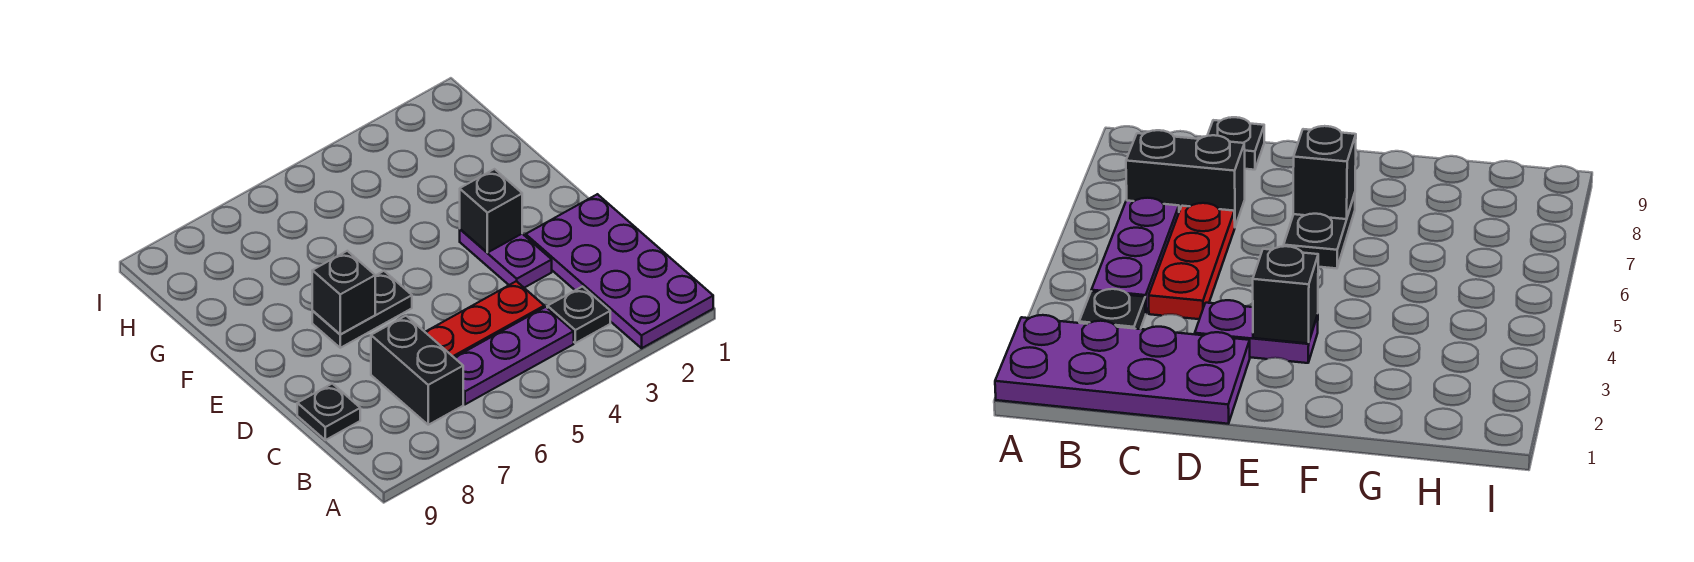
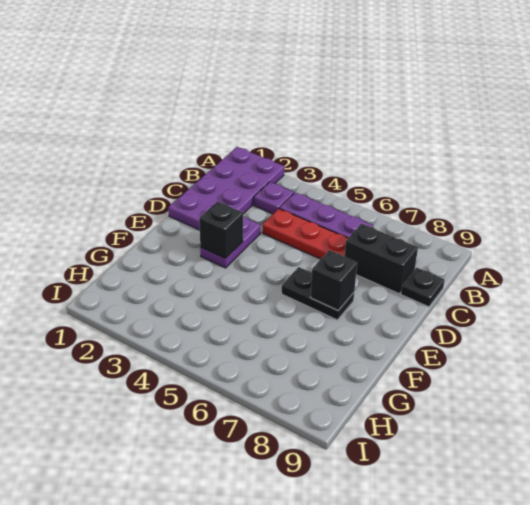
black plate B3 level 1 -> purple plate B3 level 1
black brick B7:C7 level 1 -> black brick C7:C8 level 1

